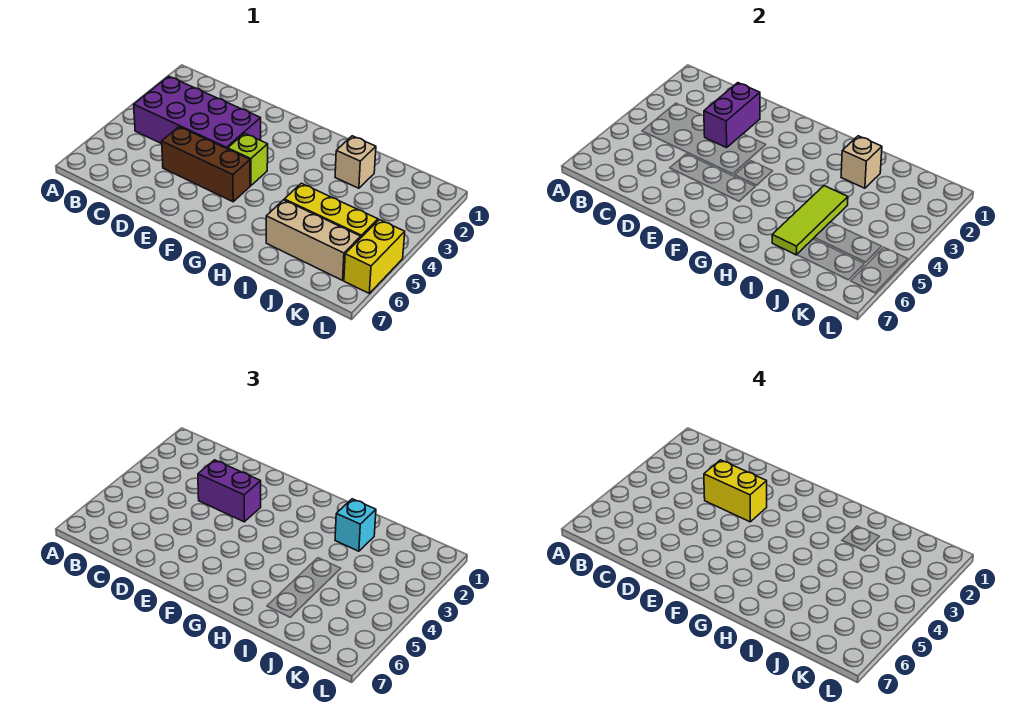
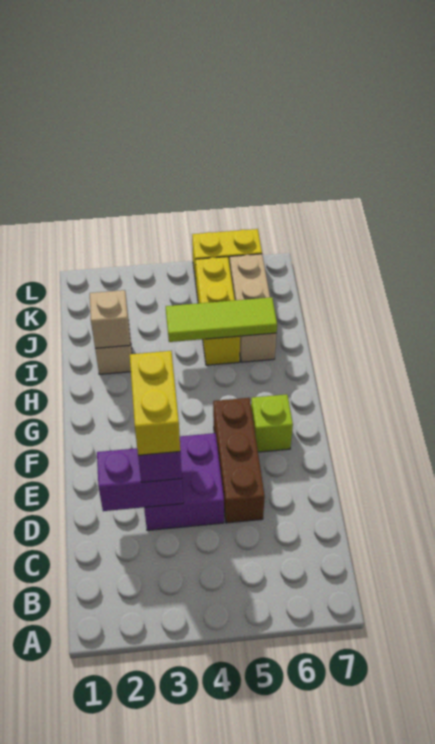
purple brick B3:E4 level 1 -> purple brick D3:E4 level 1
lime brick F4 level 1 -> lime brick F6 level 1
cyan brick I2 level 3 -> none

